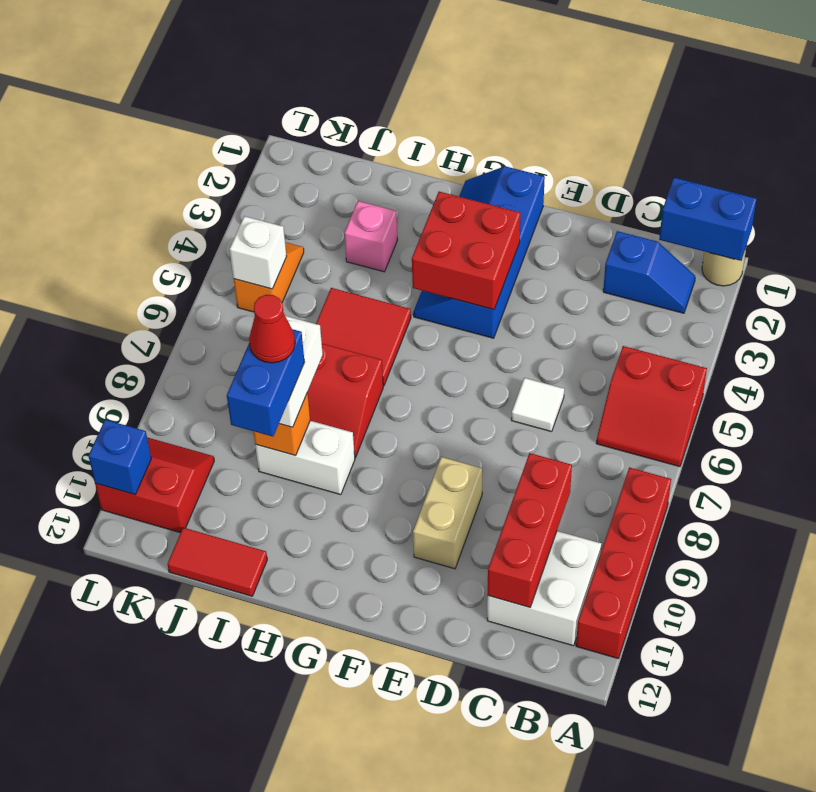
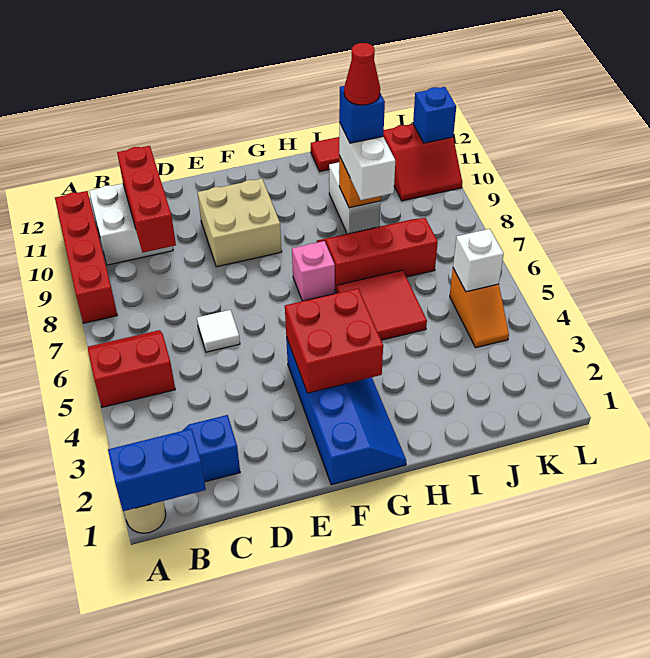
tan brick E9:E10 level 1 -> tan brick E9:F10 level 1
white brick H9:I9 level 1 -> white brick I9:I10 level 1
pink brick I3 level 1 -> pink brick G7 level 1
blue brick I9:I10 level 4 -> blue brick I9 level 4

